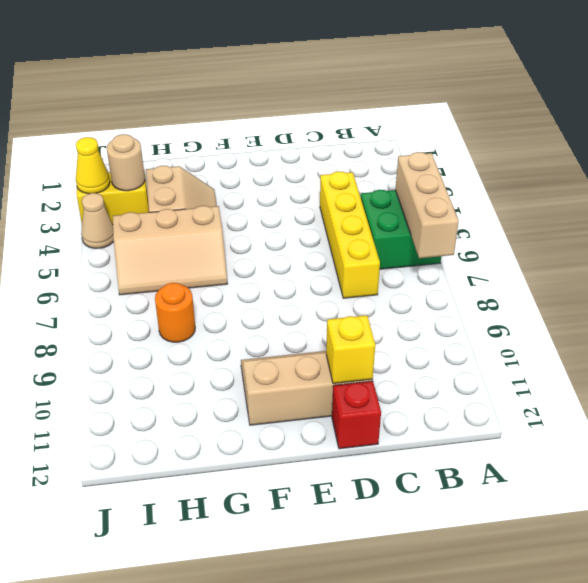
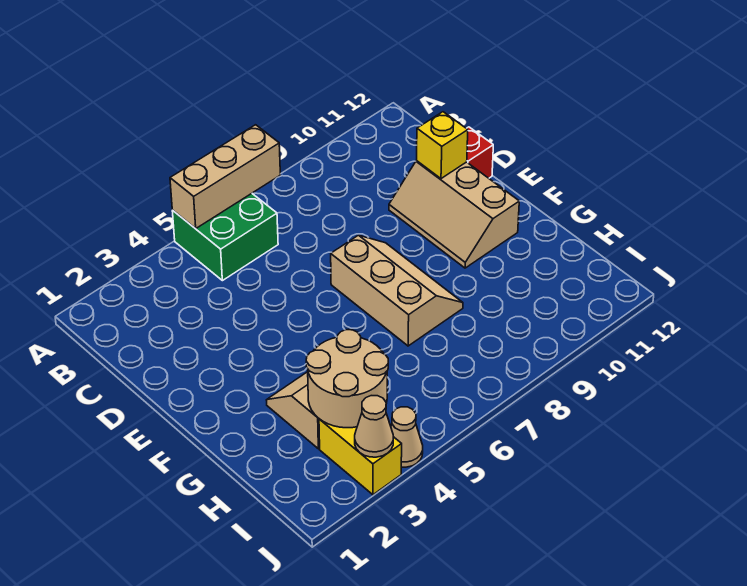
yellow brick C4:C7 level 1 -> none
tan slope G5:I6 level 1 top 5 -> tan slope E7:G8 level 1 top 7
orange round brick H8 level 1 -> none
tan round brick I3 level 2 -> tan round brick H3:I4 level 2
yellow cone J3 level 2 -> tan cone J3 level 2

